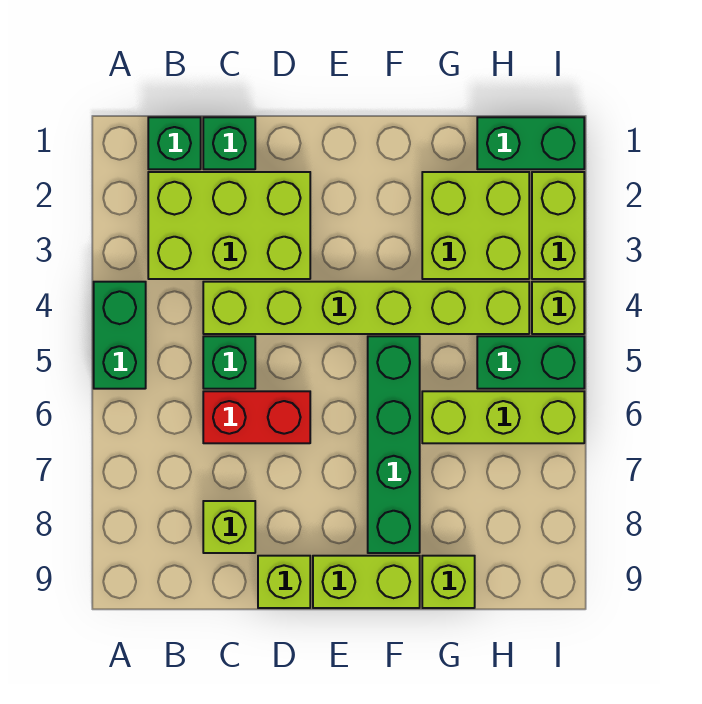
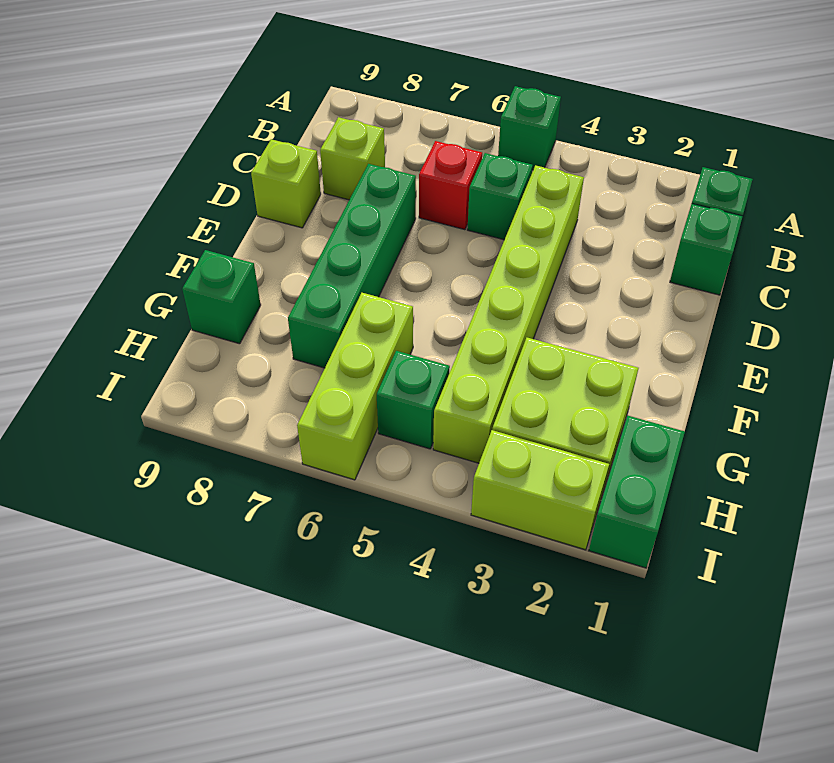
green brick A4:A5 level 1 -> green brick A5 level 1
lime brick B2:D3 level 1 -> none
red brick C6:D6 level 1 -> red brick C6 level 1
lime brick E9:F9 level 1 -> none
green brick F5:F8 level 1 -> green brick D7:G7 level 1
lime brick G9 level 1 -> green brick G9 level 1
green brick H5:I5 level 1 -> green brick H5 level 1
lime brick I4 level 1 -> none

